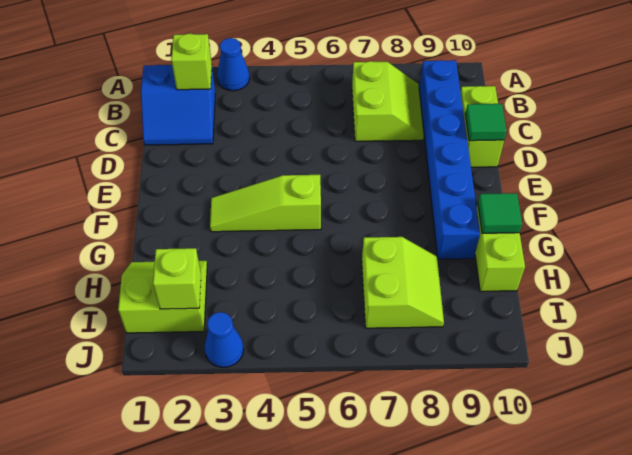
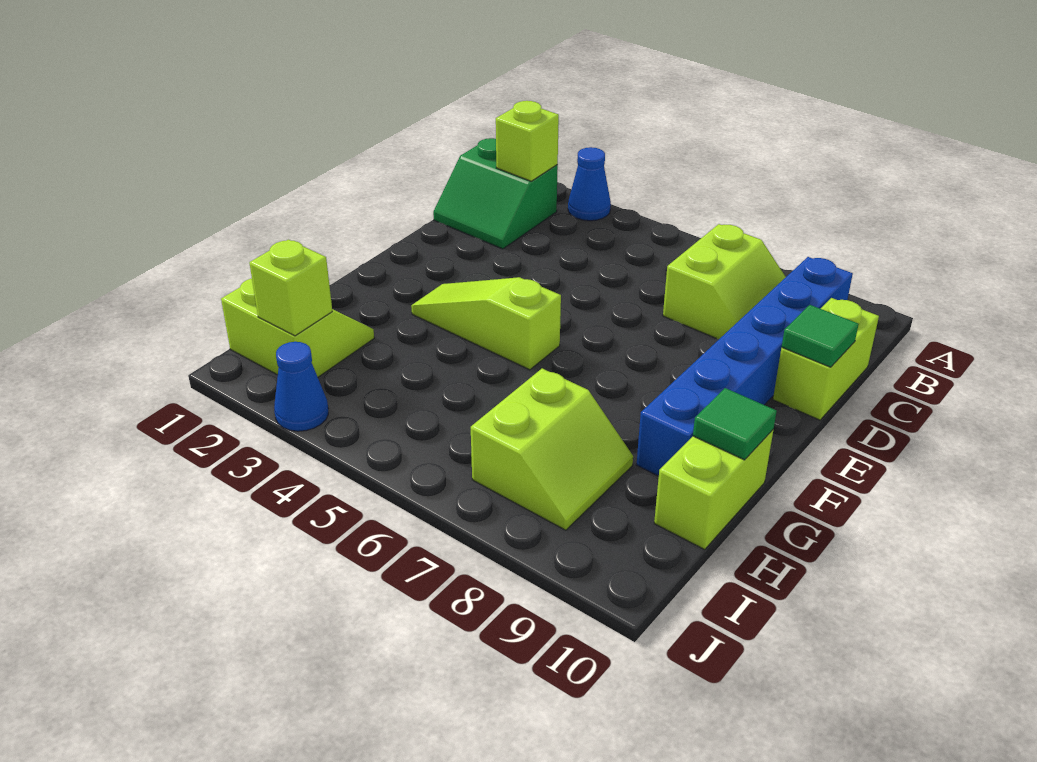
blue slope B1:C2 level 1 top B -> green slope B1:C2 level 1 top B

